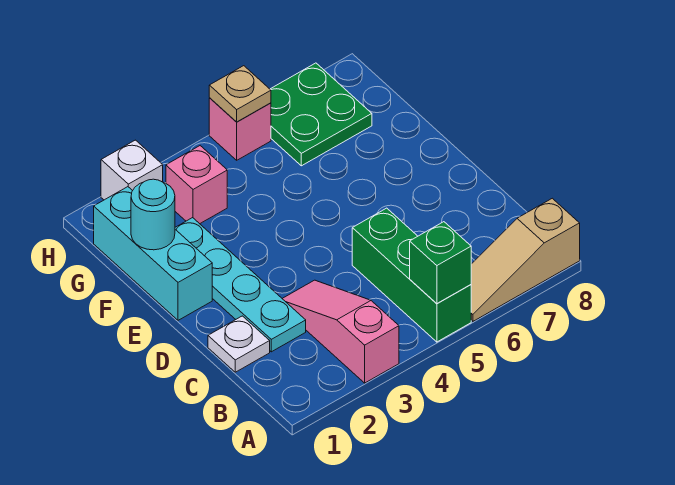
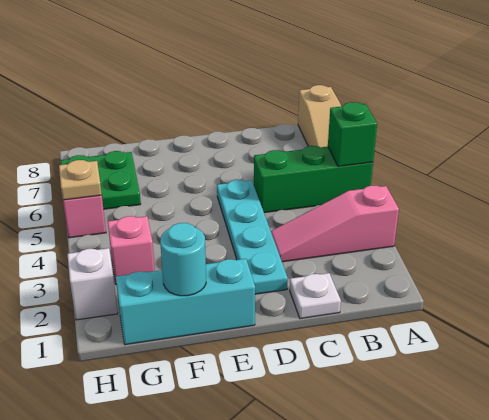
cyan plate C2:F2 level 1 -> cyan plate D2:D5 level 1

